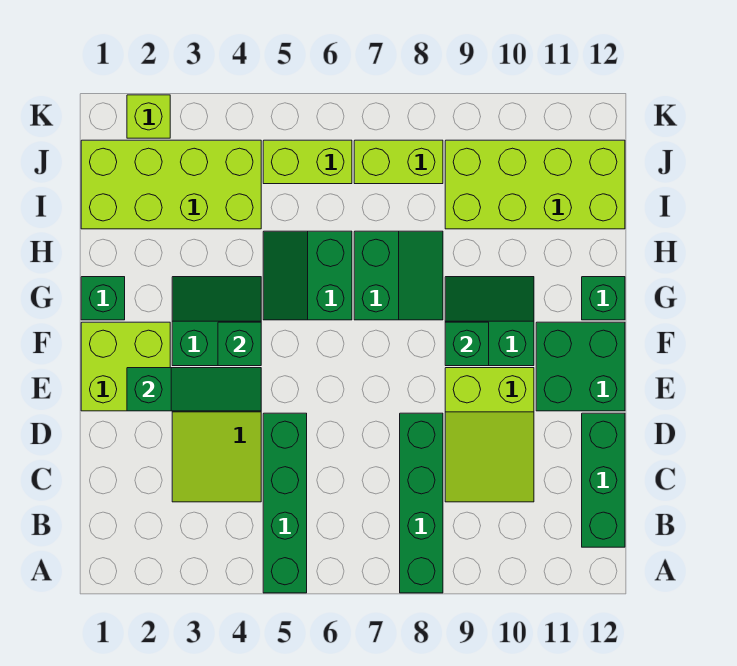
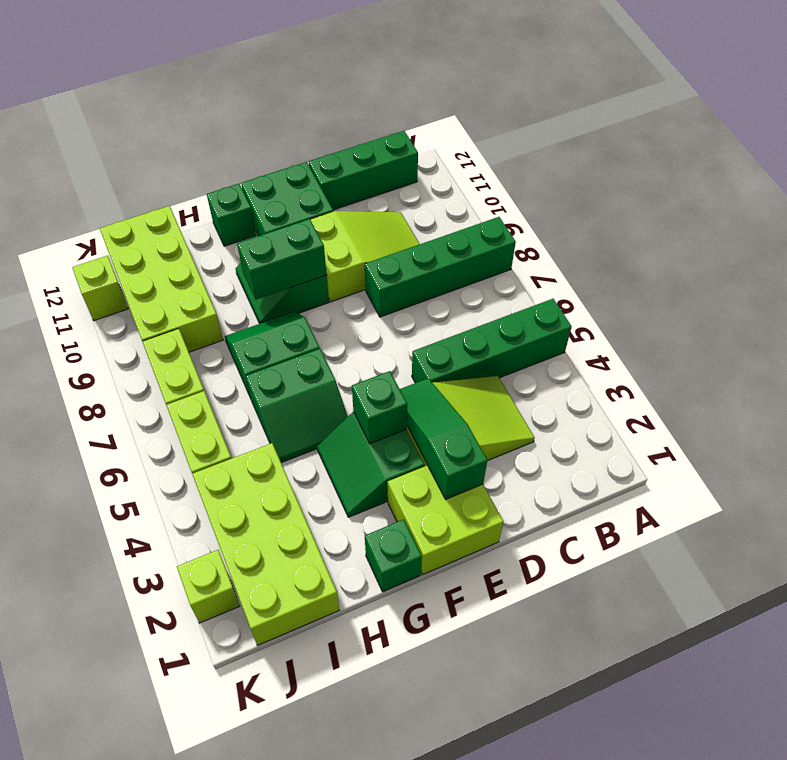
green brick F9 level 2 -> green brick F9:G9 level 2
none -> lime brick K11 level 1

